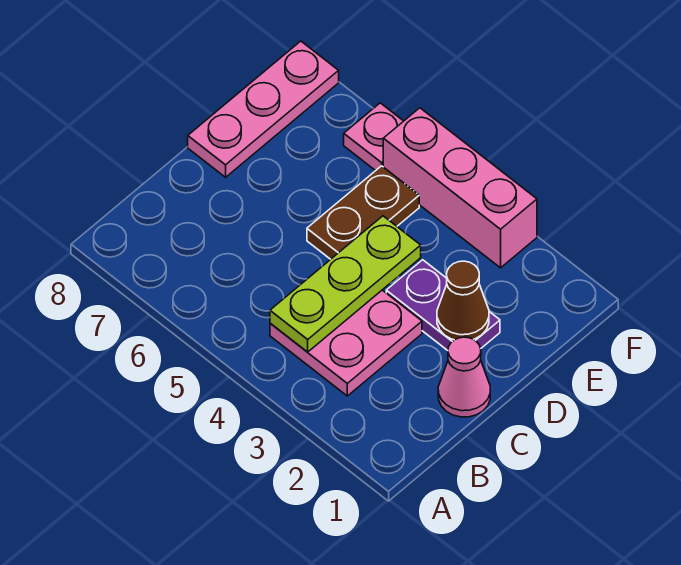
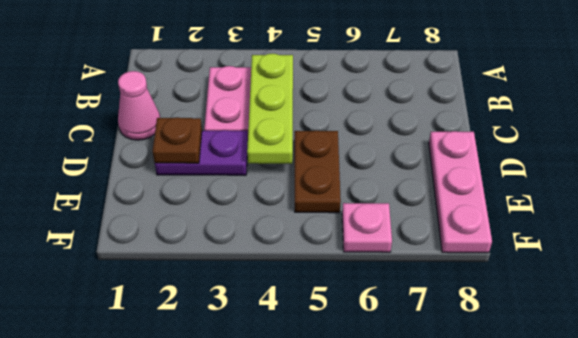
brown cone D2 level 2 -> brown plate D2 level 2
pink brick F3:F5 level 1 -> none

